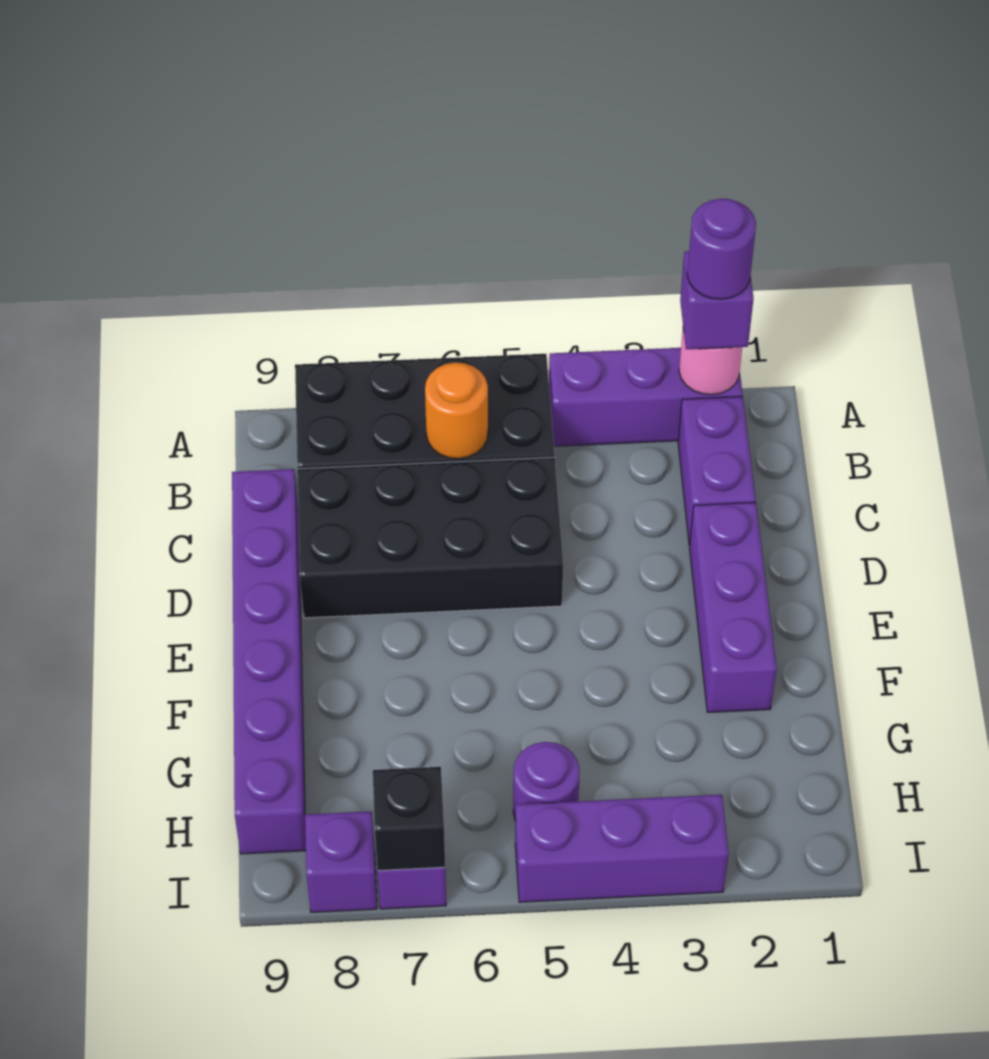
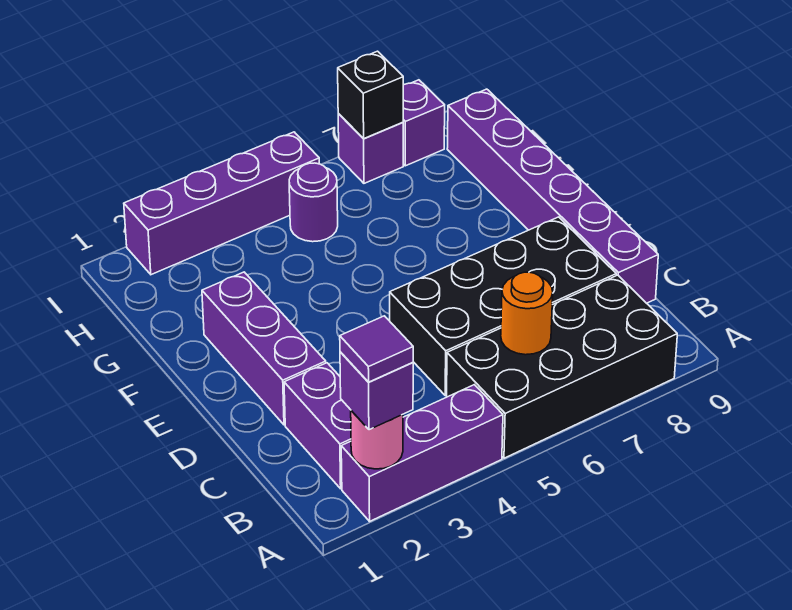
purple round brick A2 level 4 -> purple tile A2 level 4
purple brick I3:I5 level 1 -> purple brick I2:I5 level 1

